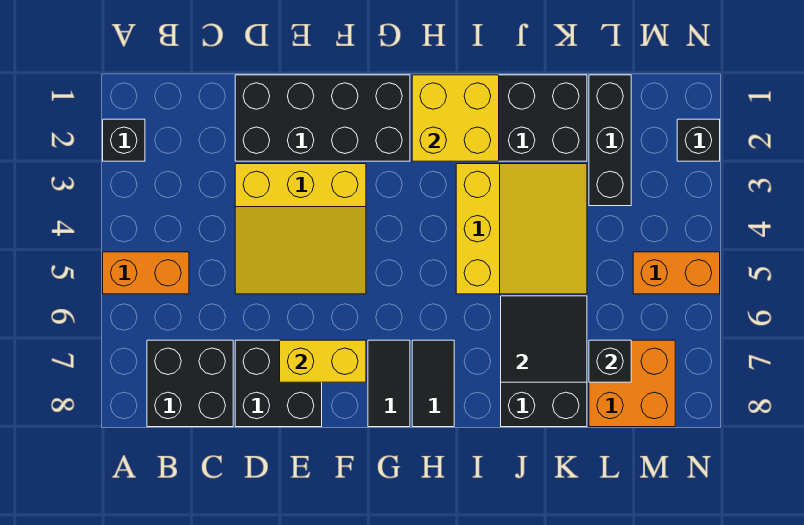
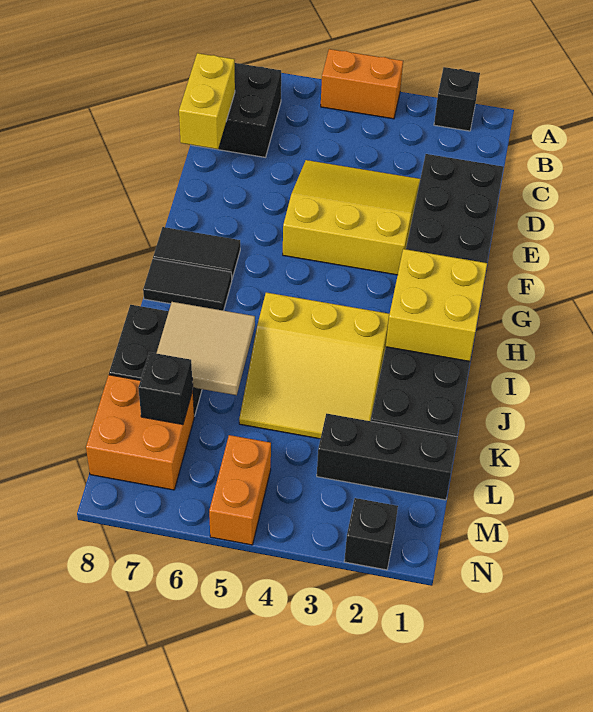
orange brick A5:B5 level 1 -> orange brick A4:A5 level 1
yellow slope D3:F5 level 1 top 3 -> yellow slope D3:F5 level 1 top F
black brick D7:E8 level 1 -> none
yellow brick E7:F7 level 2 -> yellow brick C8:D8 level 2
black tile J6:K7 level 2 -> tan tile J6:K7 level 2

